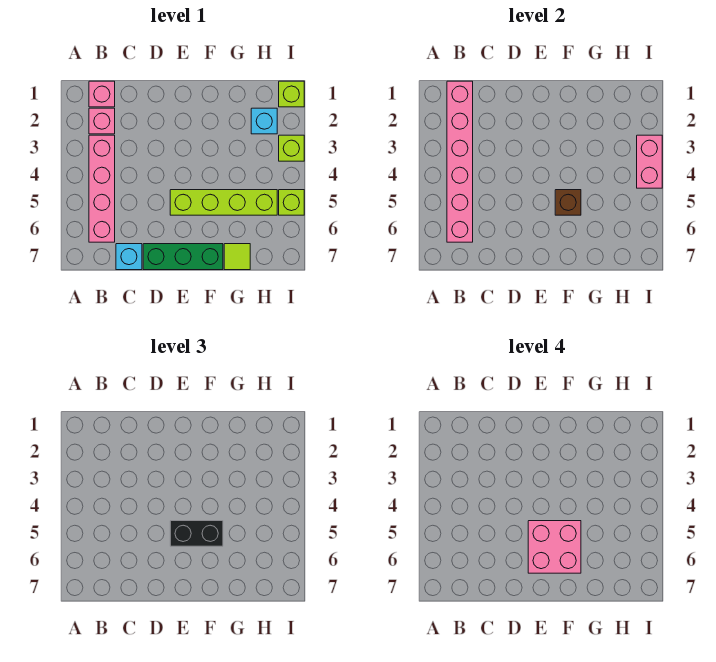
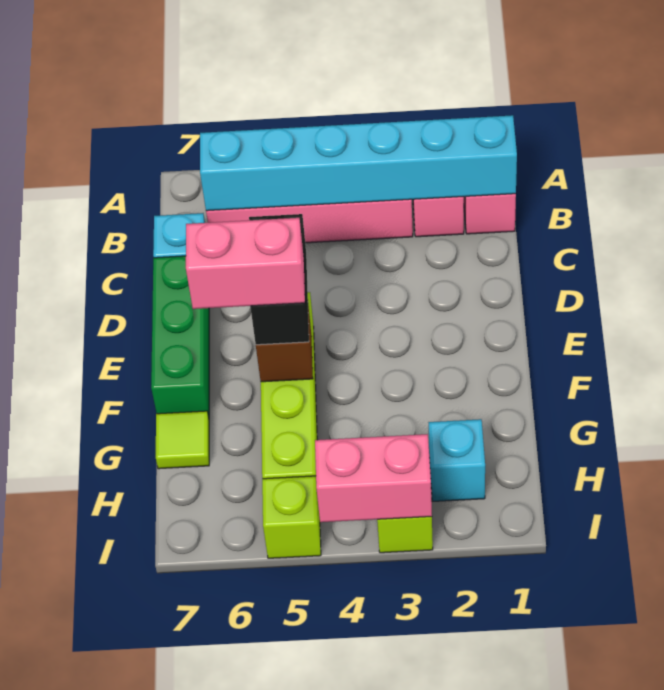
pink brick B1:B6 level 2 -> cyan brick B1:B6 level 2
pink brick E5:F6 level 4 -> pink brick F5:F6 level 4
lime brick I1 level 1 -> none

